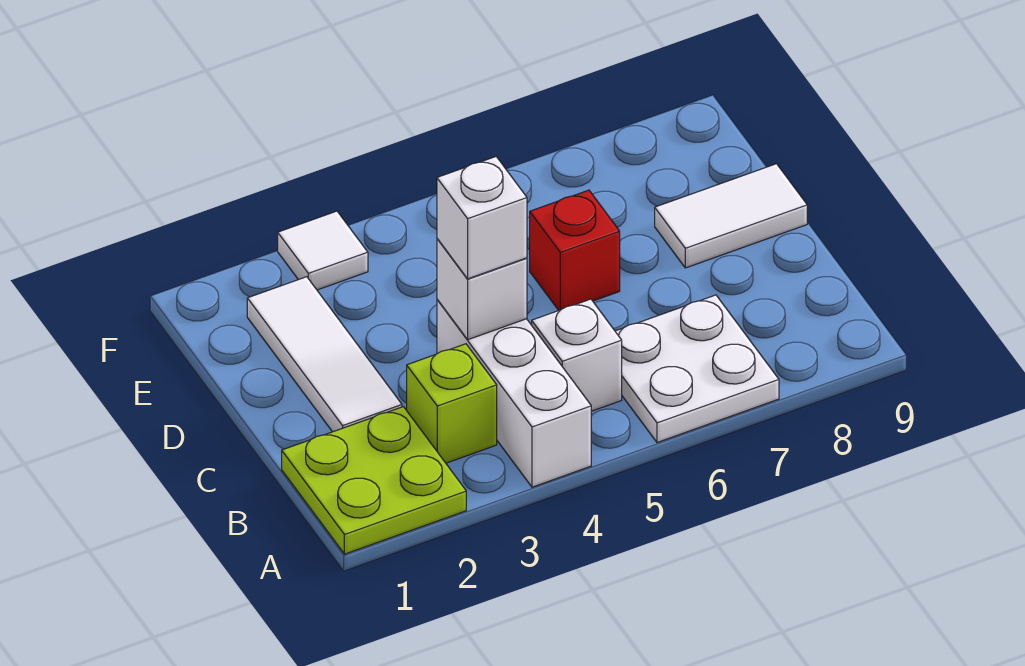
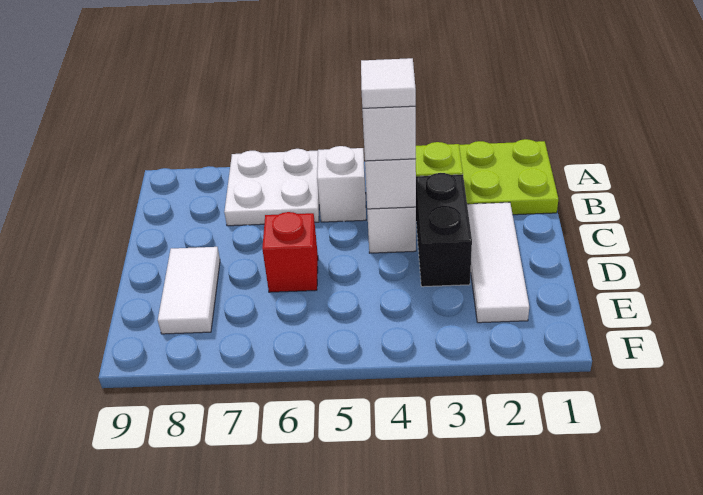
none -> black brick C3:D3 level 1
white tile D8:D9 level 1 -> white tile D8:E8 level 1
white tile F3 level 1 -> white tile C4 level 4

